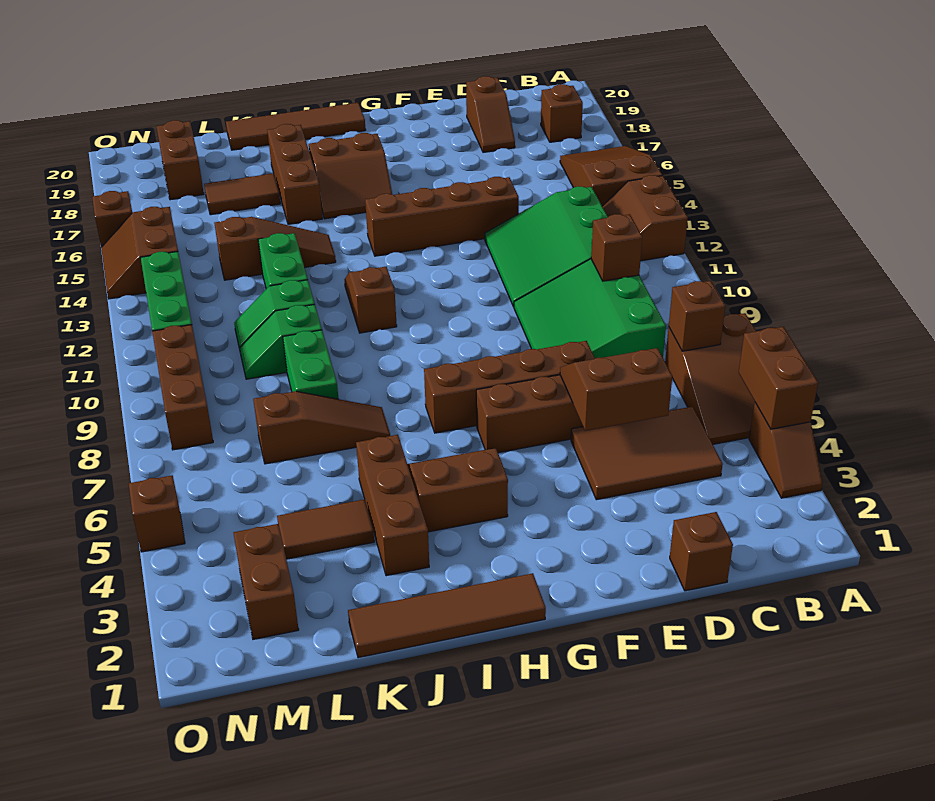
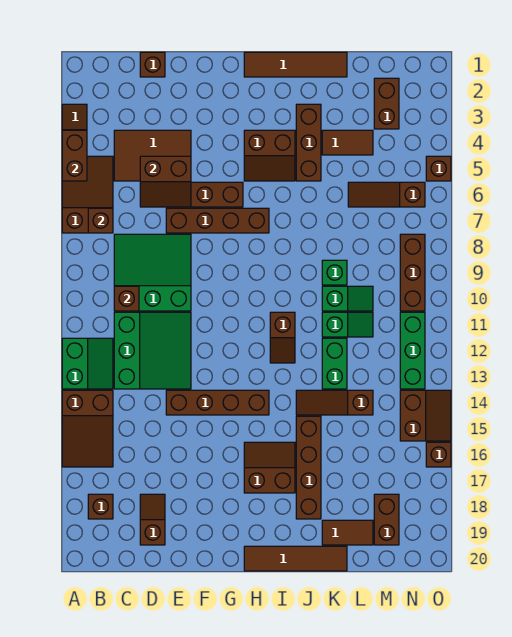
brown slope A12:B13 level 1 top A -> green slope A12:B13 level 1 top A
green slope C8:E10 level 1 top C -> green slope C8:E10 level 1 top 10
brown slope J7:L7 level 1 top L -> brown slope L6:N6 level 1 top N
brown brick J16:J18 level 1 -> brown brick J15:J18 level 1
green brick K8:K9 level 1 -> green brick K9 level 1
brown tile K17:L17 level 1 -> brown tile K19:L19 level 1

